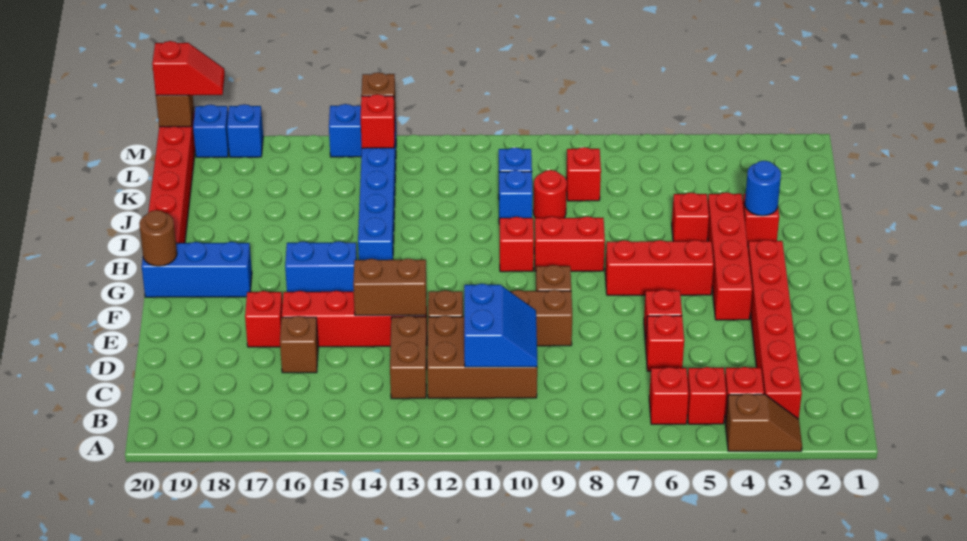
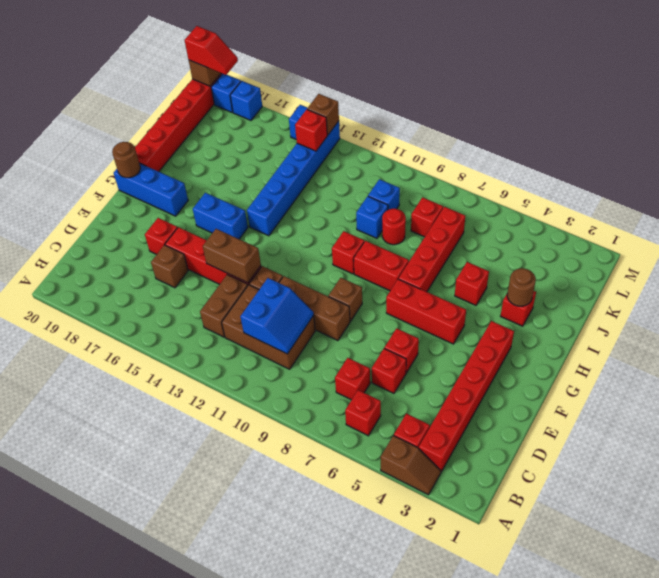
red brick B5 level 1 -> red brick C7 level 1
red brick F4:I4 level 1 -> red brick H7:K7 level 1
blue round brick I3 level 2 -> brown round brick I3 level 2

